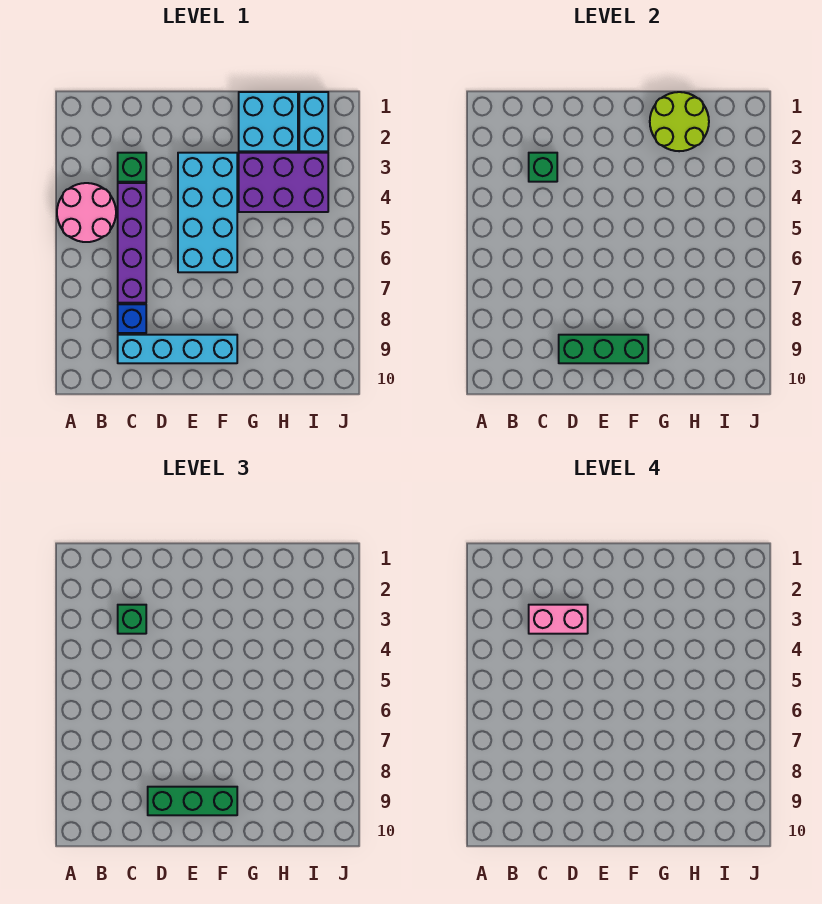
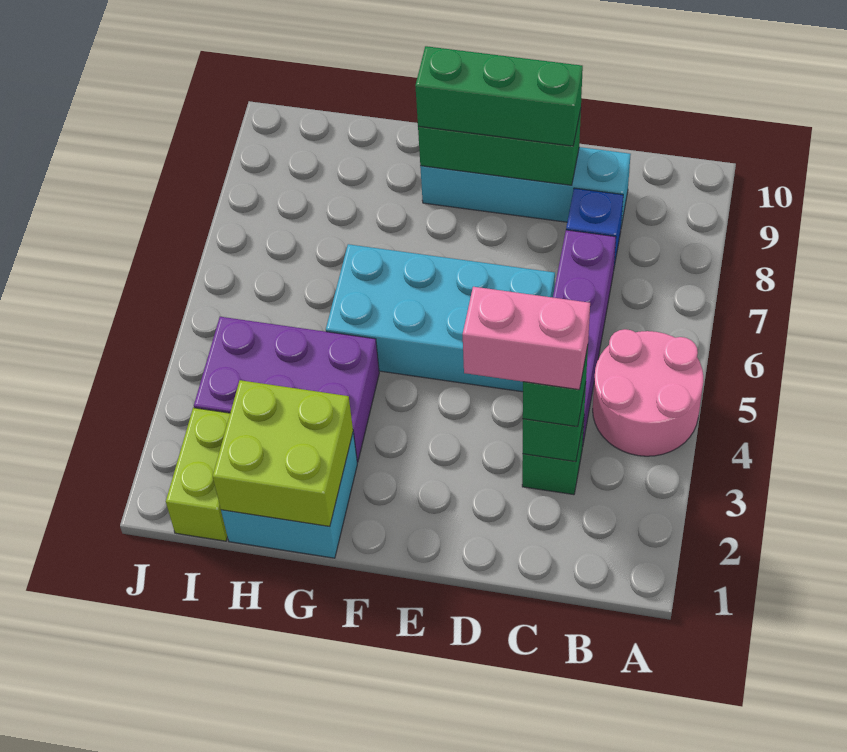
cyan brick E3:F6 level 1 -> cyan brick D5:G6 level 1
lime round brick G1:H2 level 2 -> lime brick G1:H2 level 2
cyan brick I1:I2 level 1 -> lime brick I1:I2 level 1

